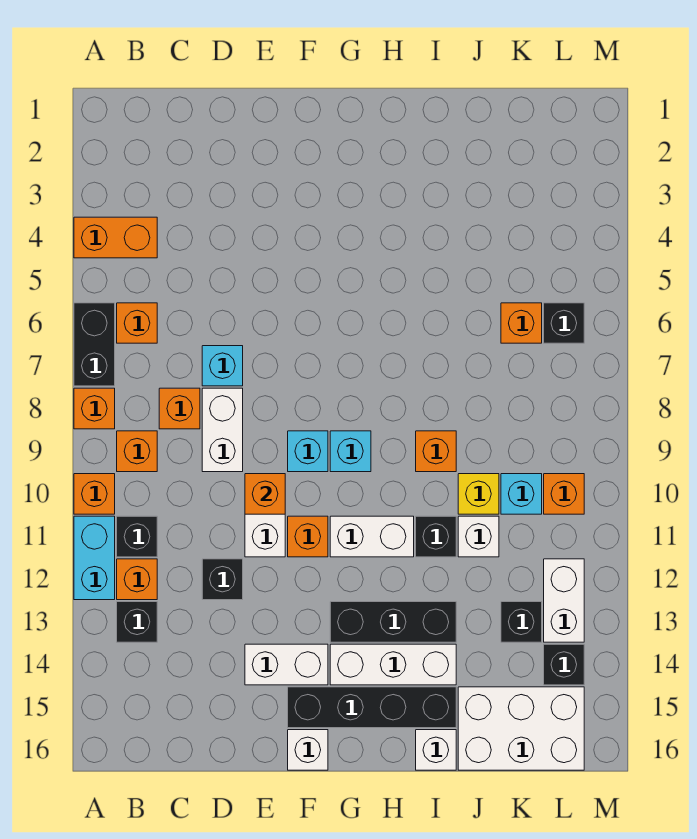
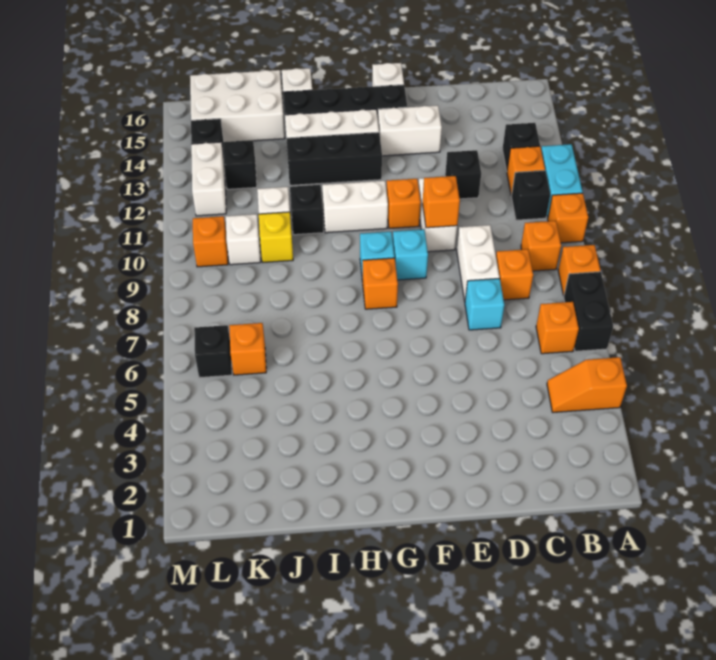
orange brick A4:B4 level 1 -> orange slope A4:B4 level 1 top A
orange brick I9 level 1 -> orange brick G8 level 1
cyan brick K10 level 1 -> white brick K10 level 1

